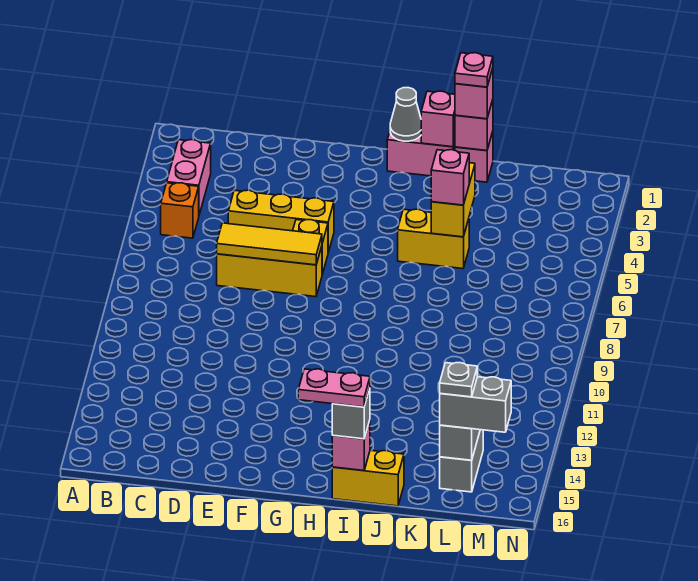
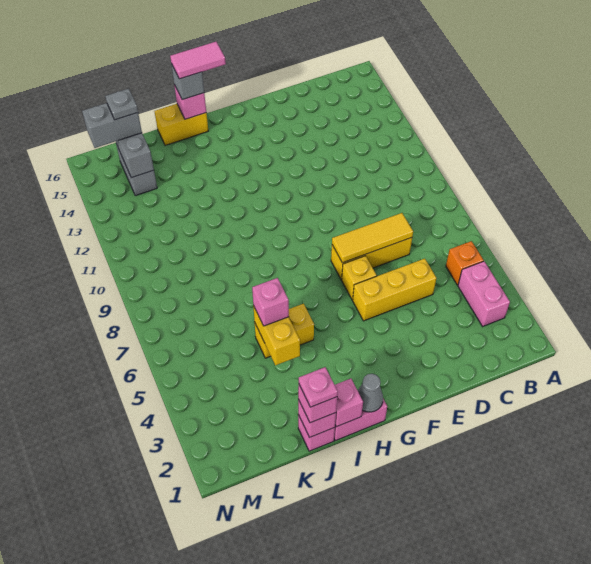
pink plate H16:I16 level 4 -> pink tile H16:I16 level 4

